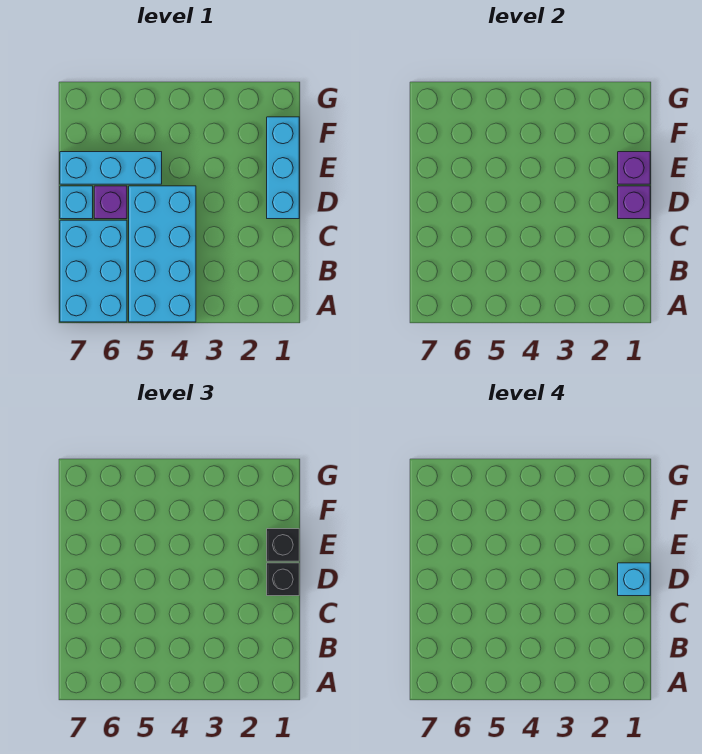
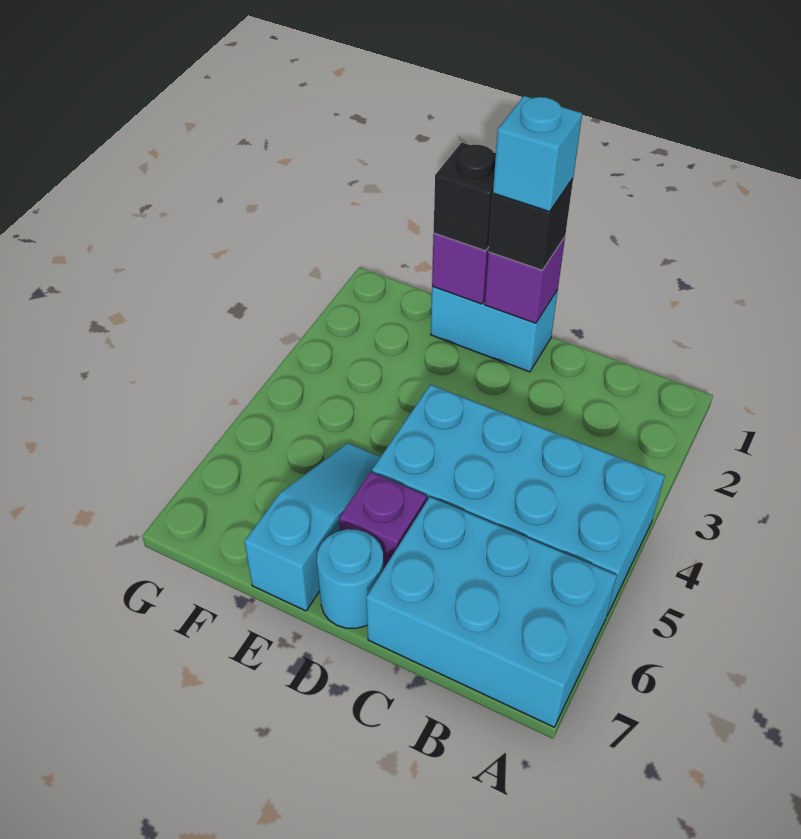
cyan brick D1:F1 level 1 -> cyan brick D1:E1 level 1
cyan brick D7 level 1 -> cyan round brick D7 level 1
cyan brick E5:E7 level 1 -> cyan slope E5:E7 level 1 top 7

